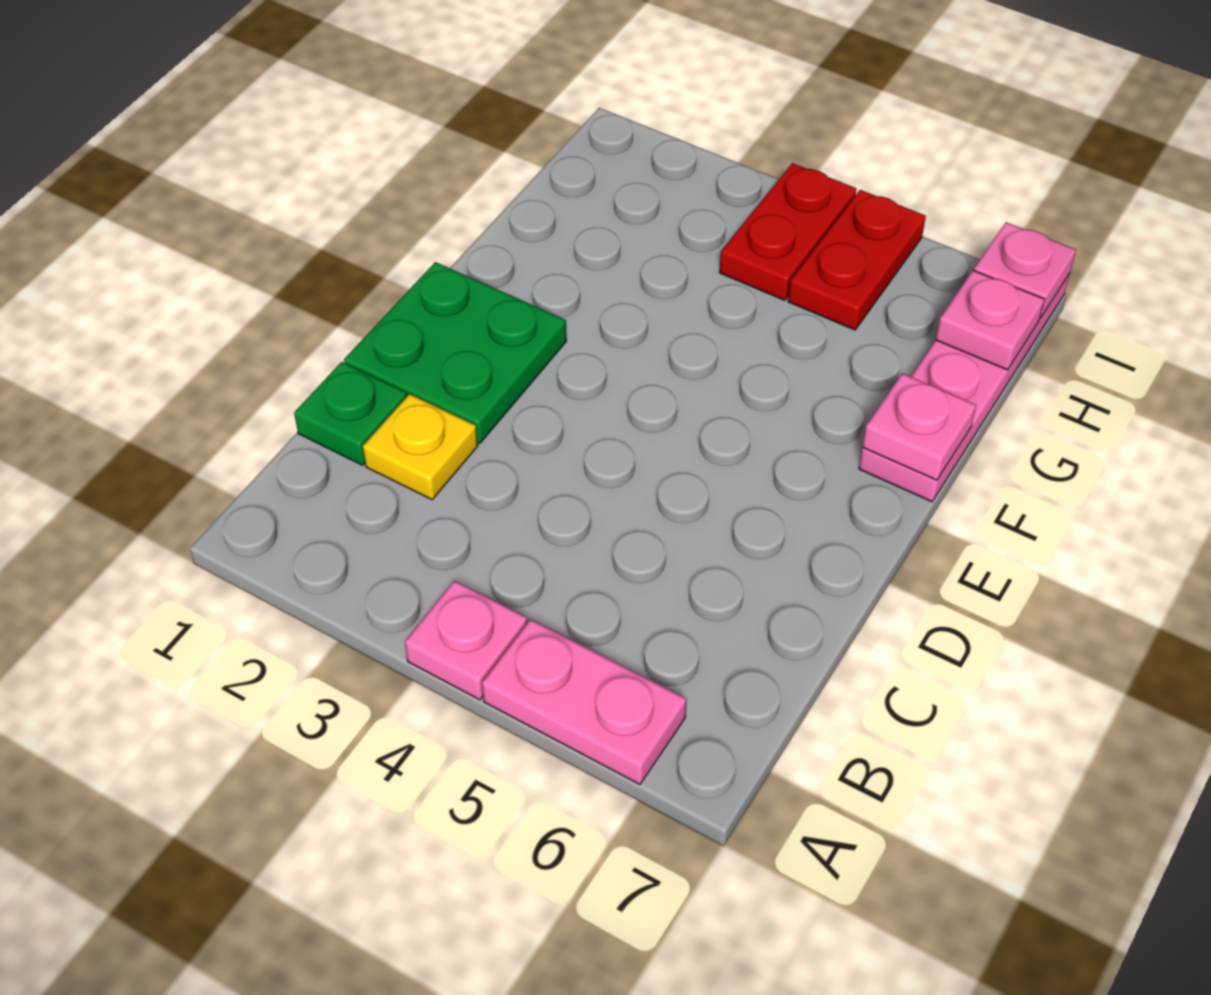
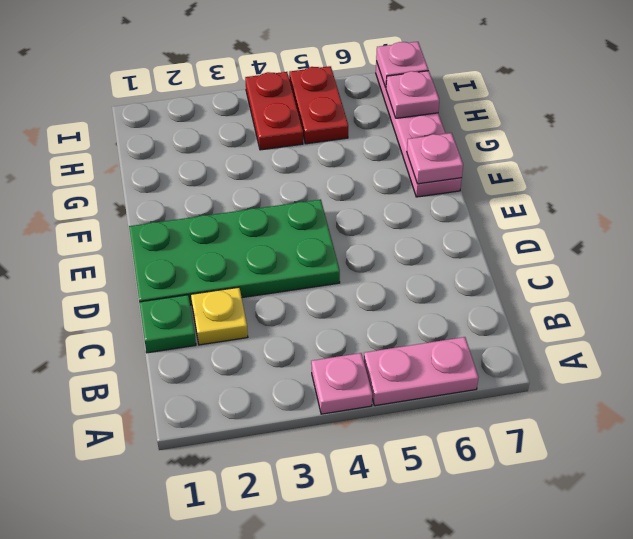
green plate D1:E2 level 1 -> green plate D1:E4 level 1

